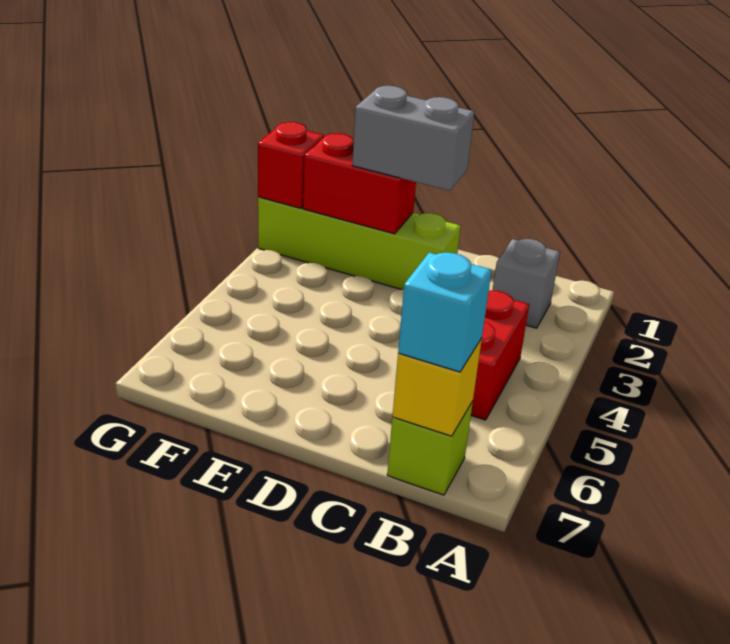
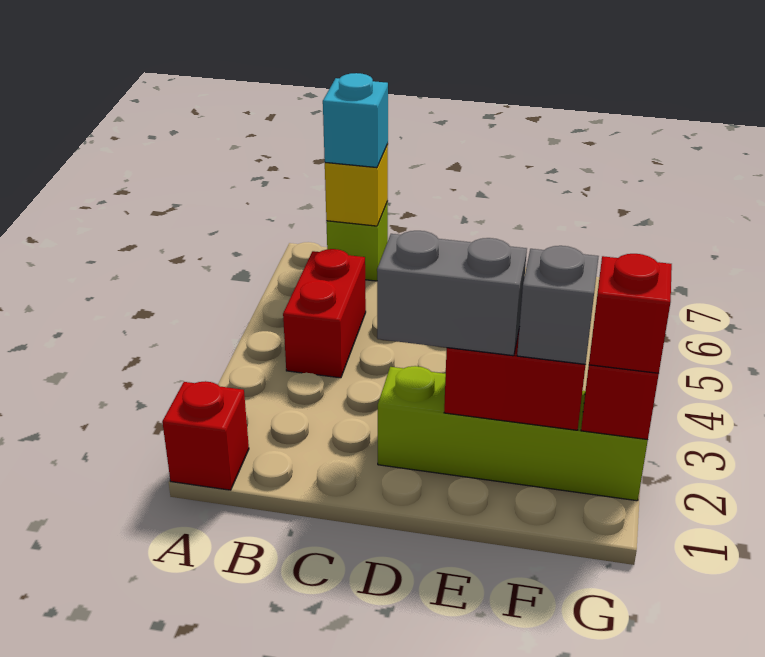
none -> red brick A1 level 1
grey brick B2 level 1 -> grey brick F2 level 3
none -> red brick G2 level 3

